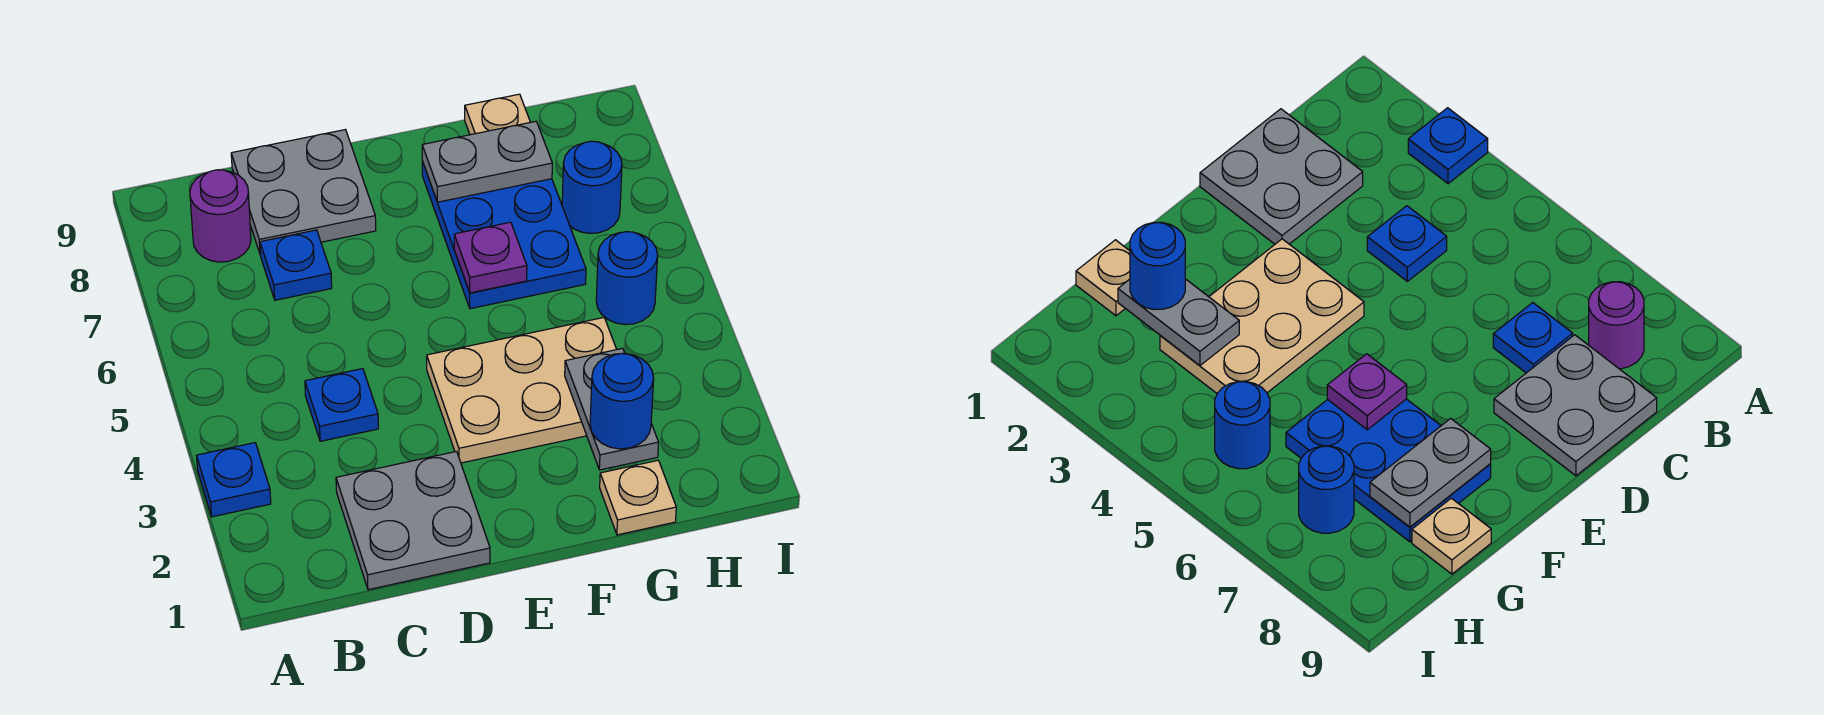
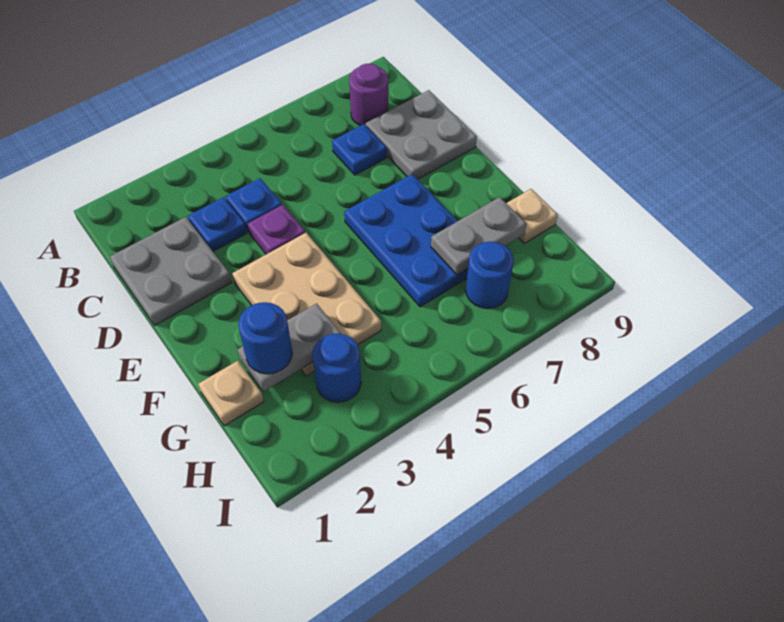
blue plate A3 level 1 -> blue plate C3 level 1
blue plate F6:G8 level 1 -> blue plate E6:G7 level 1
purple plate F6 level 2 -> purple plate D4 level 1
grey plate F8:G8 level 2 -> grey plate G7:G8 level 2
blue round brick H5 level 1 -> blue round brick H3 level 1

